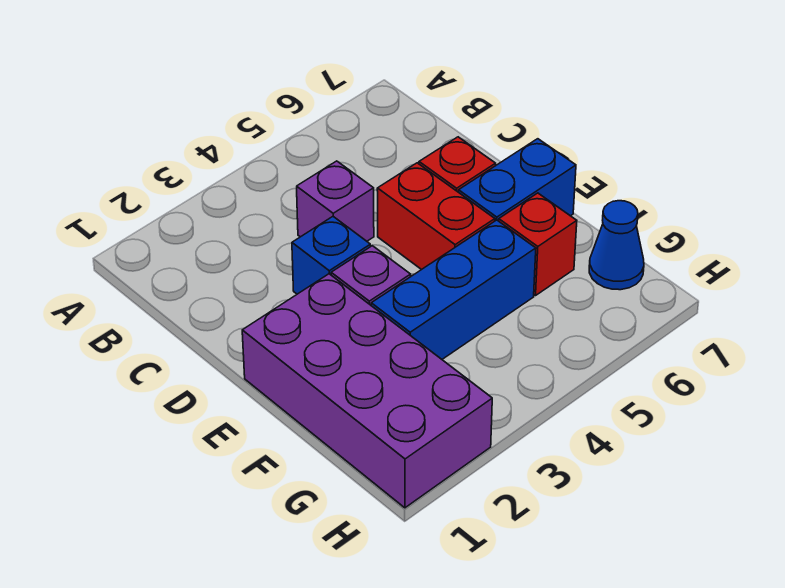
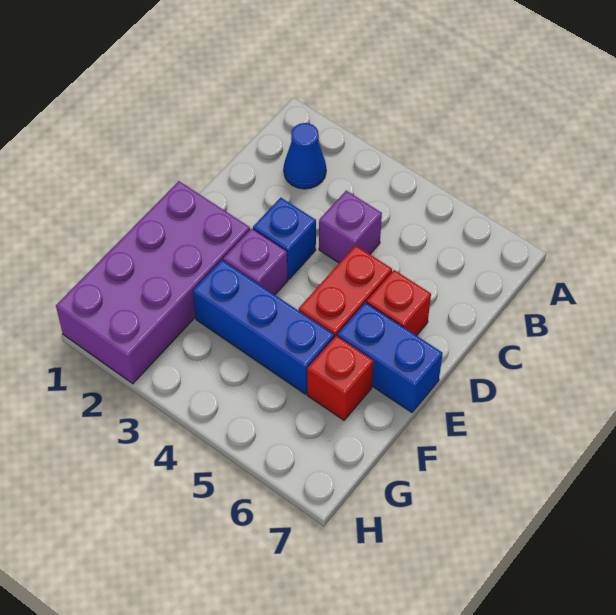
blue cone G7 level 1 -> blue cone B2 level 1

